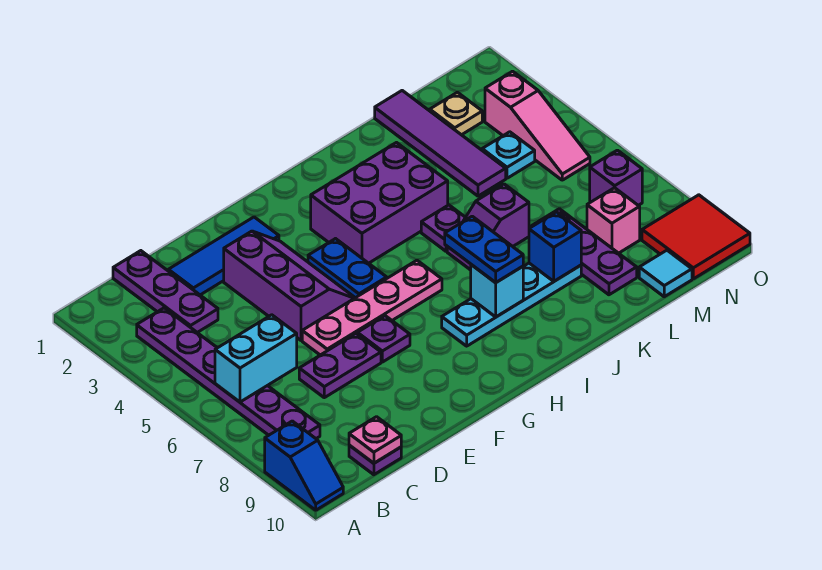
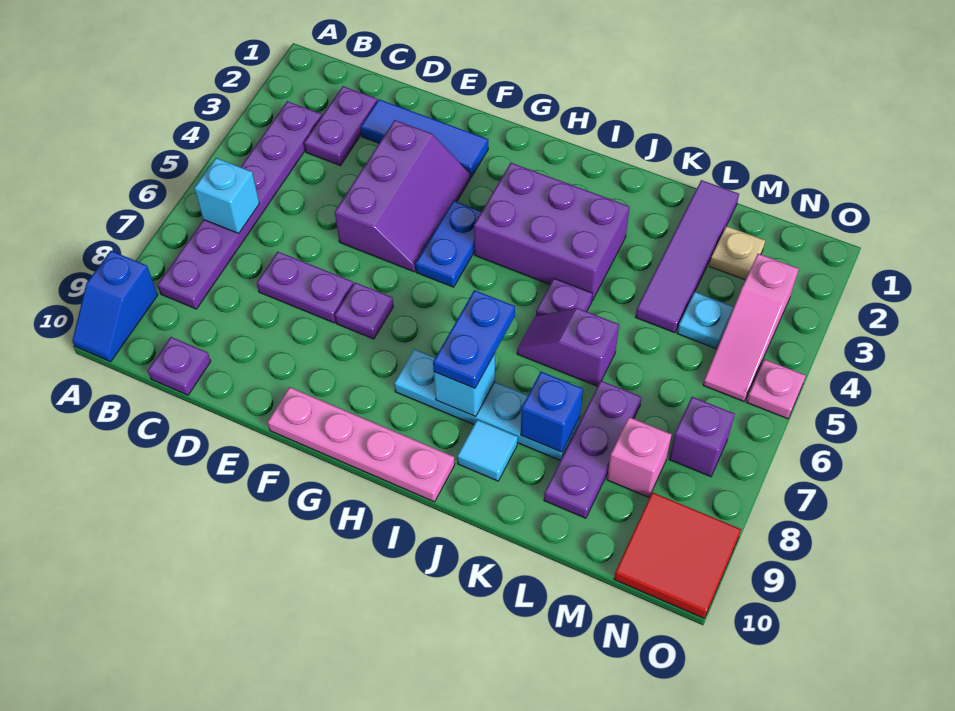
cyan brick B6:C6 level 2 -> cyan brick B6 level 2
purple plate C1:C3 level 1 -> purple plate C2:C3 level 1
pink plate C10 level 2 -> pink plate O5 level 1
pink plate E6:H6 level 1 -> pink plate F10:I10 level 1
cyan tile M10 level 1 -> cyan tile J9 level 1

